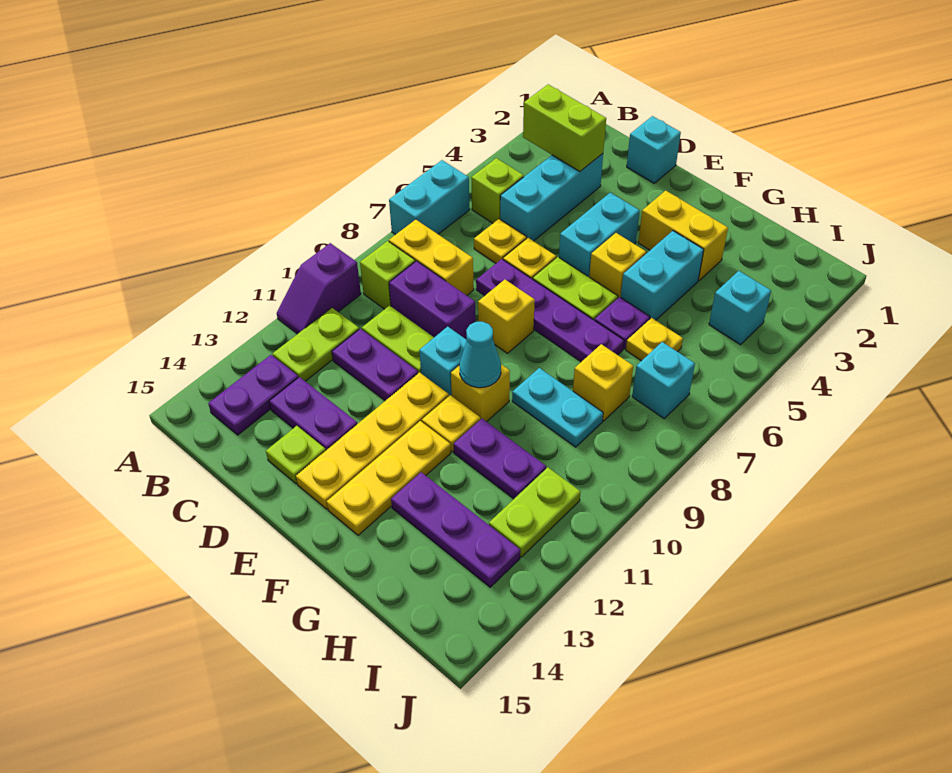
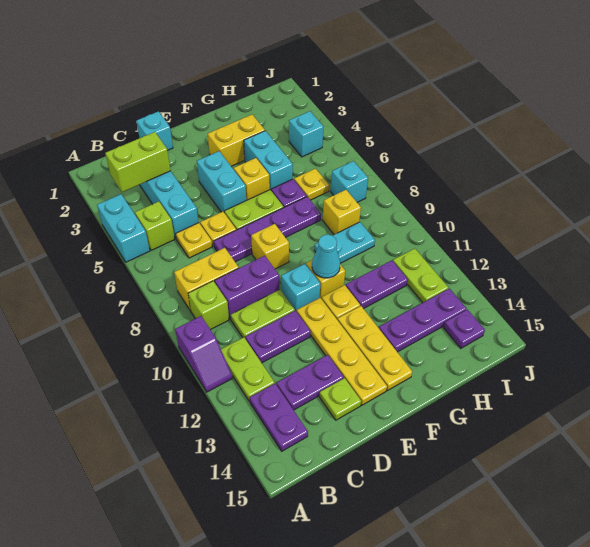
cyan brick A6:A7 level 1 -> cyan brick A4:A5 level 1
none -> purple plate I14 level 1

